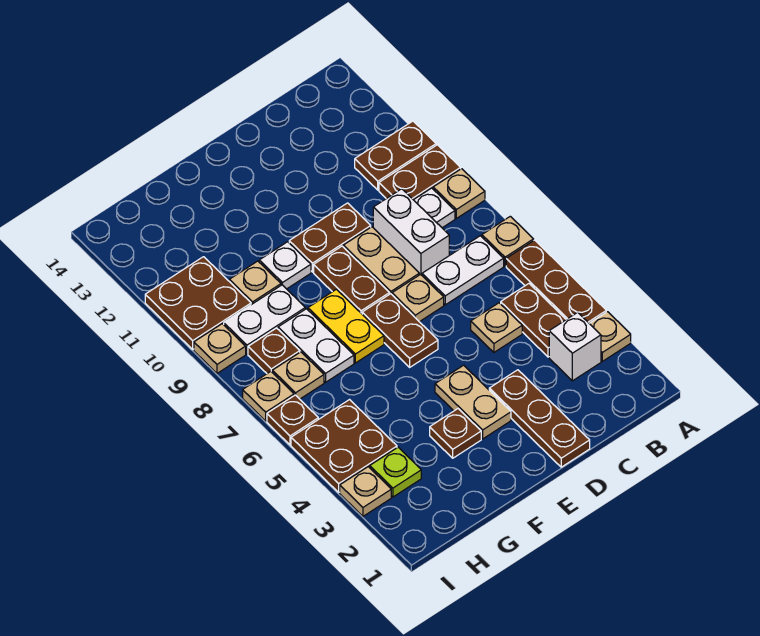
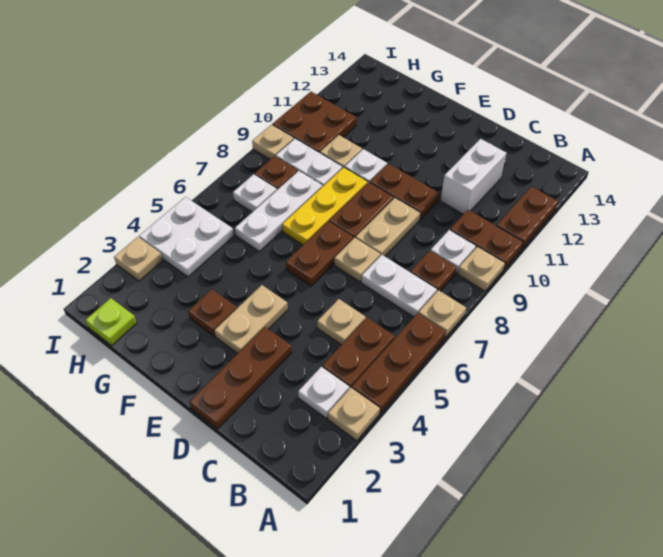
brown plate A11:B11 level 1 -> brown plate A11:A12 level 1
white brick B3 level 1 -> white plate B3 level 1
white brick C8:C9 level 1 -> white brick C11:C12 level 1
yellow plate F7:F8 level 1 -> yellow plate F7:F9 level 1
white plate G7:G8 level 1 -> white plate G6:G8 level 1
lime plate H3 level 1 -> lime plate H1 level 1
brown plate H4:I5 level 1 -> white plate H4:I5 level 1
tan plate H7 level 1 -> white plate H7 level 1
brown plate I6 level 1 -> brown plate B8 level 1
tan plate I7 level 1 -> none

